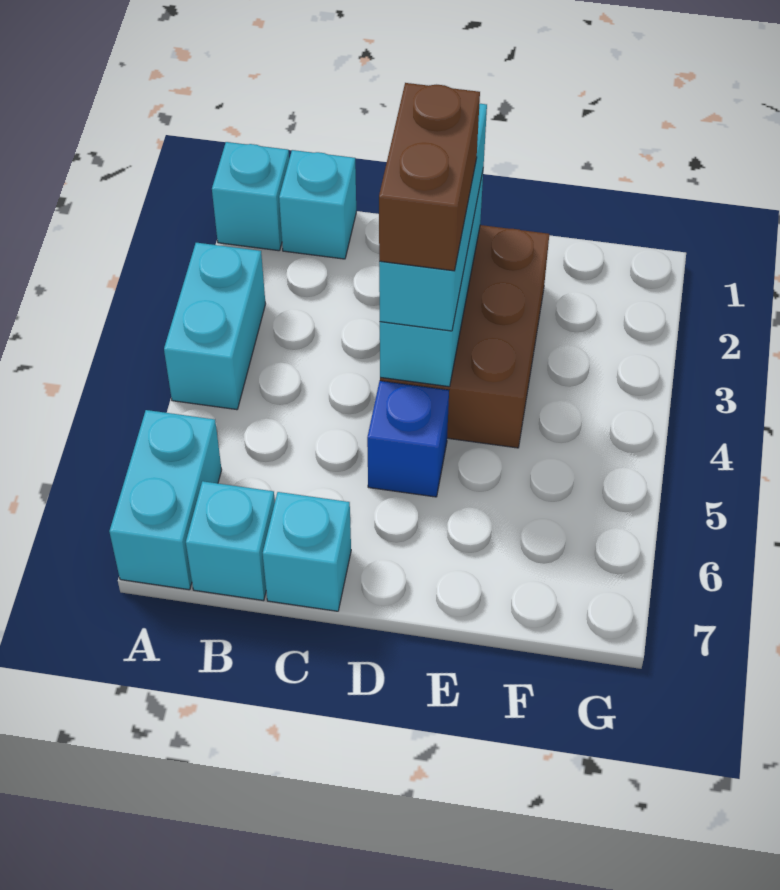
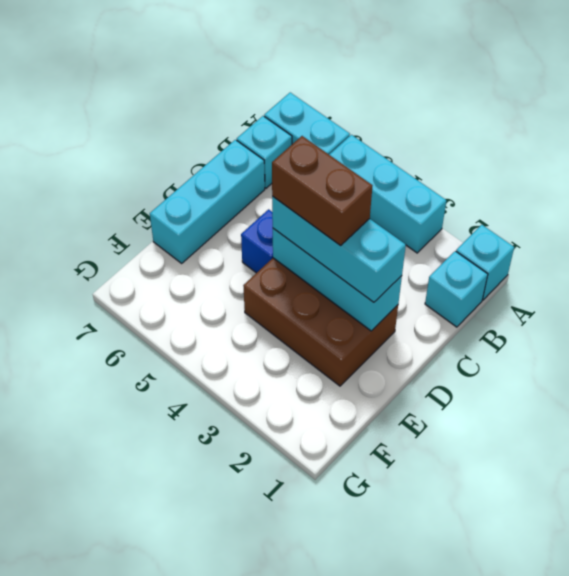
cyan brick A3:A4 level 1 -> cyan brick A3:A5 level 1
cyan brick C7 level 1 -> cyan brick C7:E7 level 1

